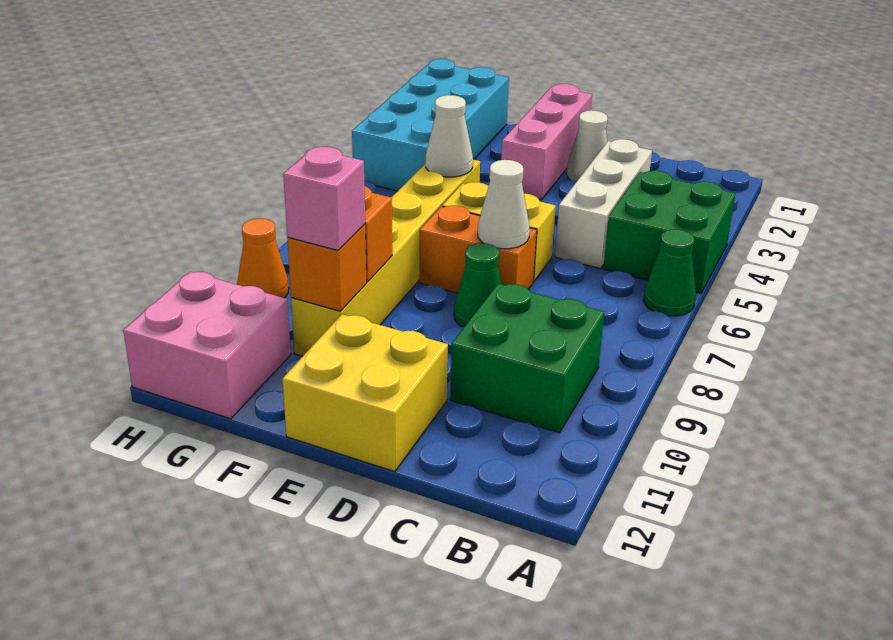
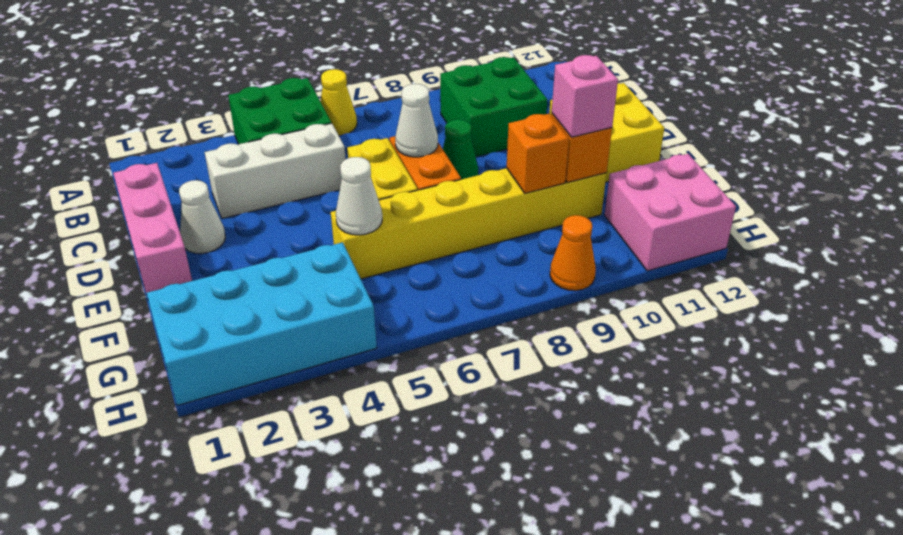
green cone A6 level 1 -> yellow cone A6 level 1
pink brick E1:E3 level 1 -> pink brick C1:E1 level 1

